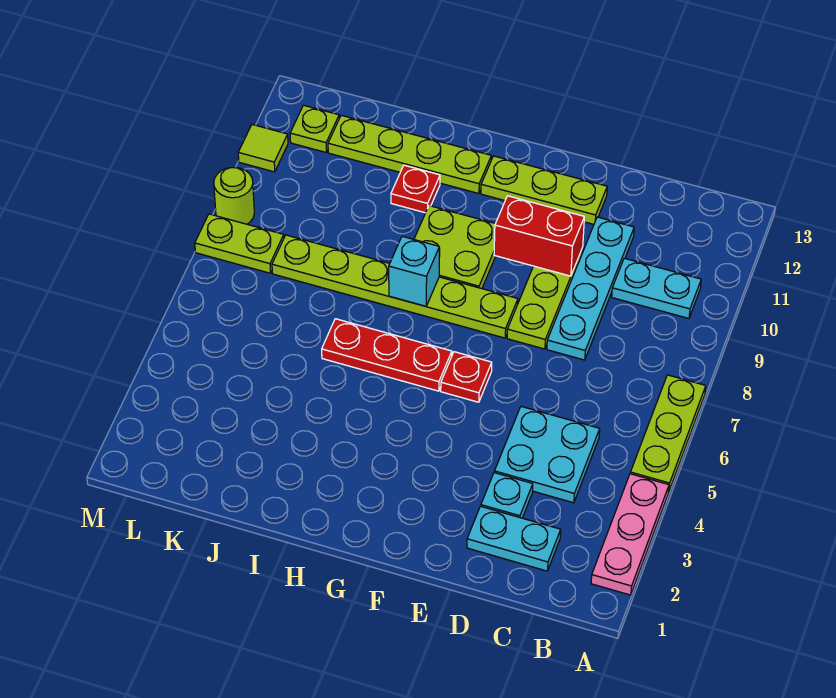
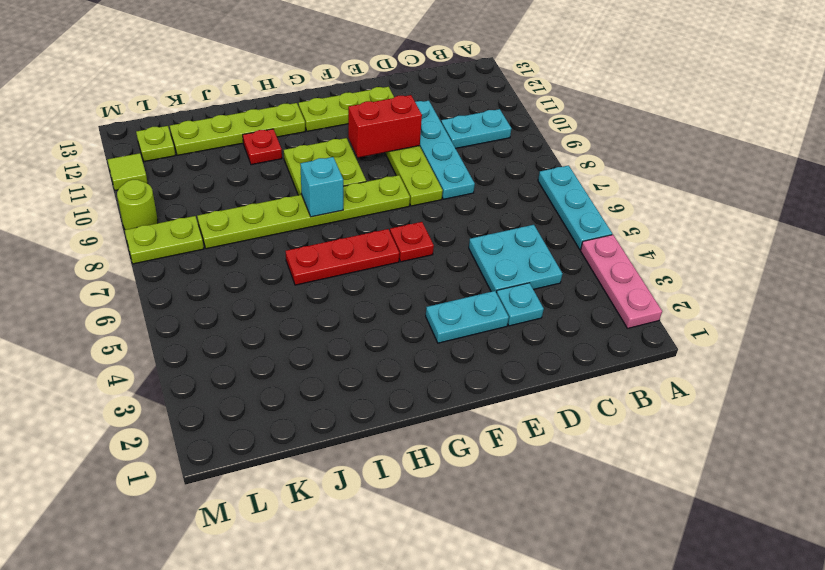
lime plate A5:A7 level 1 -> cyan plate A5:A7 level 1
cyan plate C2:D2 level 1 -> cyan plate E3:F3 level 1

